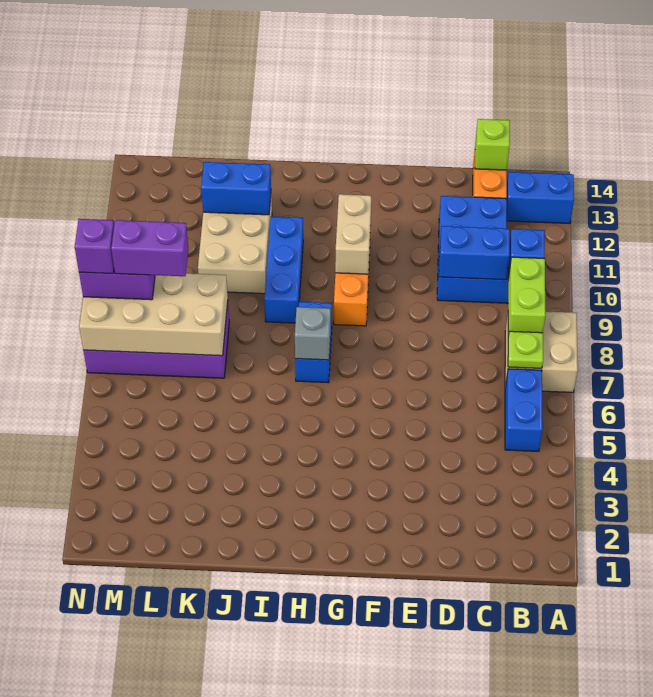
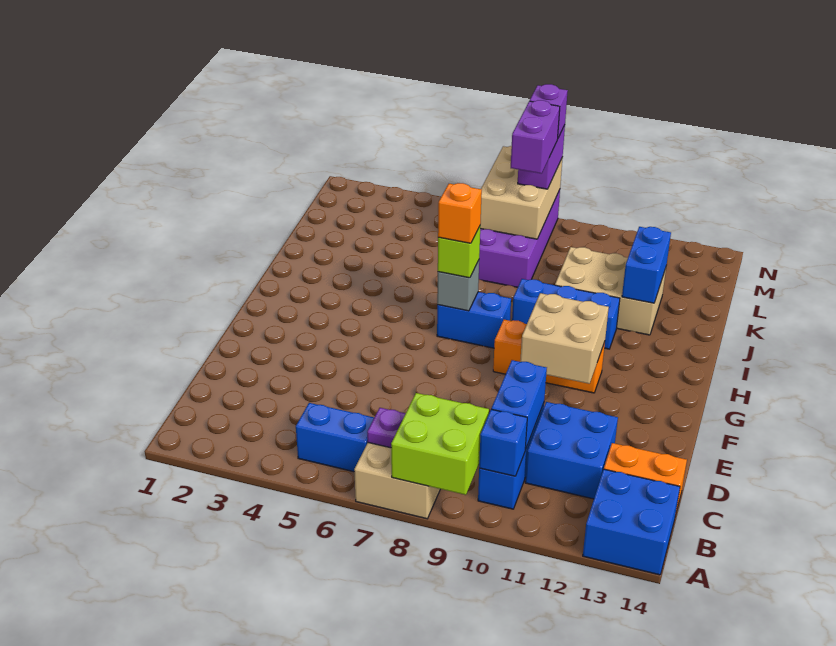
blue brick A13:B13 level 1 -> blue brick A13:B14 level 1
lime plate B7 level 2 -> purple plate B7 level 2
lime brick B8:B9 level 2 -> lime brick A8:B9 level 2
lime brick C14 level 2 -> lime brick H7 level 3
tan brick G10:G11 level 2 -> tan brick F10:G11 level 2
none -> orange brick H7 level 4
tan brick K7:N8 level 2 -> tan brick L7:N8 level 2

